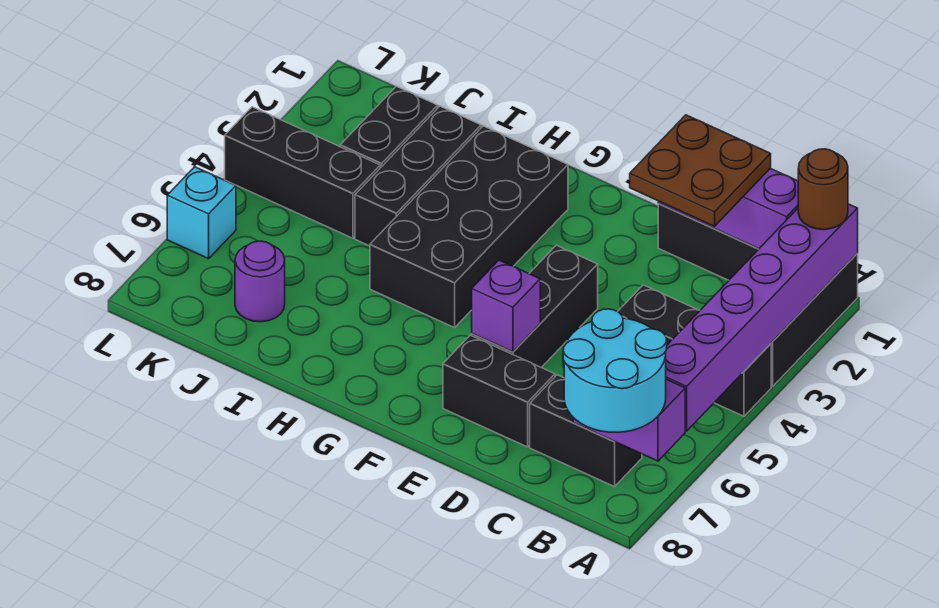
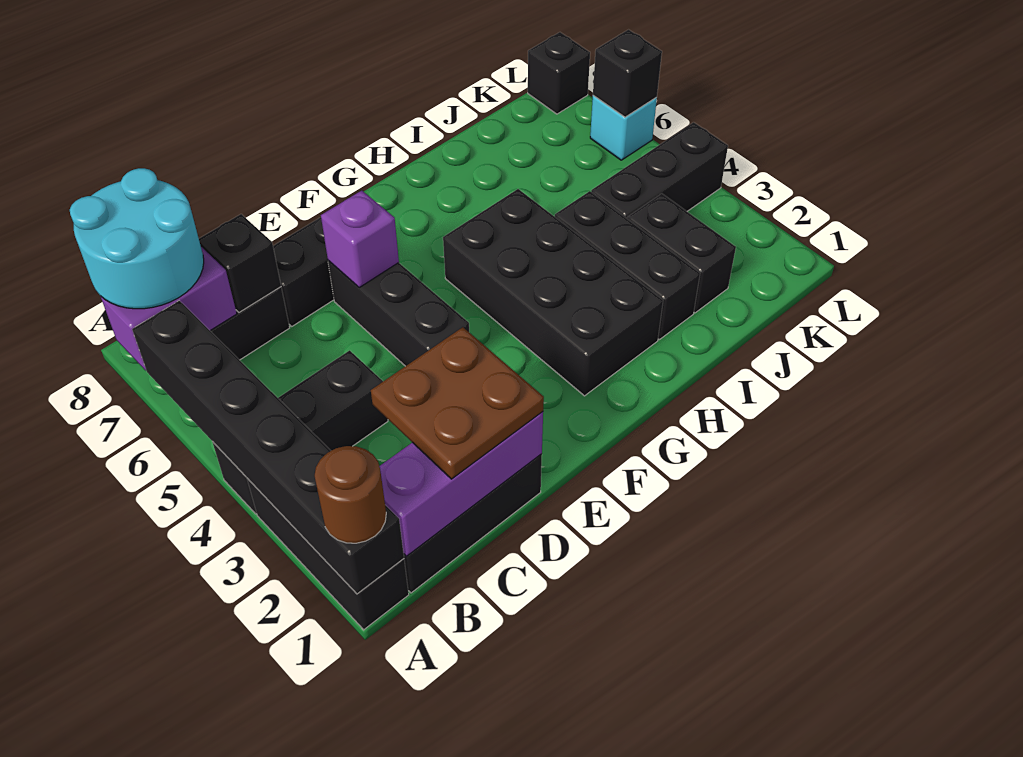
purple brick A1:A6 level 2 -> black brick A1:A6 level 2
none -> black brick C7 level 2
purple round brick J7 level 1 -> none
none -> black brick L6 level 2
none -> black brick L8 level 1

